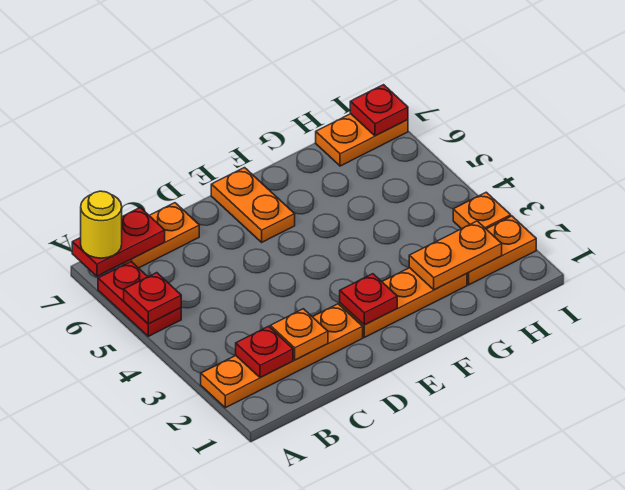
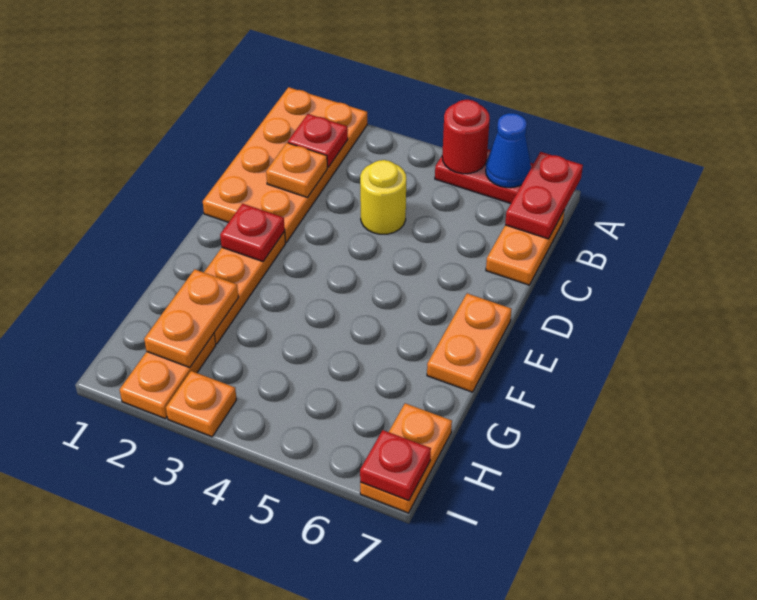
orange plate A2:D2 level 1 -> orange plate A1:D2 level 1
red plate A5 level 2 -> red round brick A5 level 2
none -> blue cone A6 level 2
yellow round brick A7 level 3 -> yellow round brick C4 level 1
orange plate E6:E7 level 1 -> orange plate E7:F7 level 1

